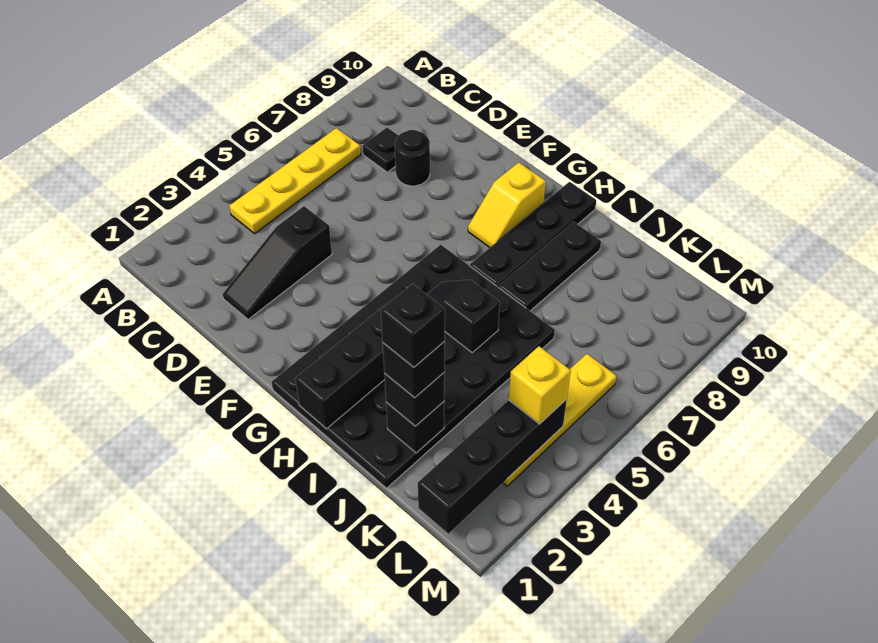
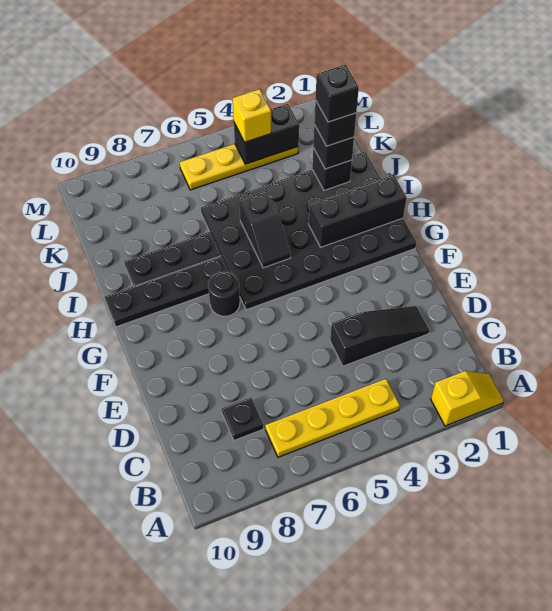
black round brick D8 level 1 -> black round brick G7 level 1
yellow slope G8:G9 level 1 top 9 -> yellow slope A1:A2 level 1 top 2
black brick L1:L4 level 2 -> black brick L3:L4 level 2

